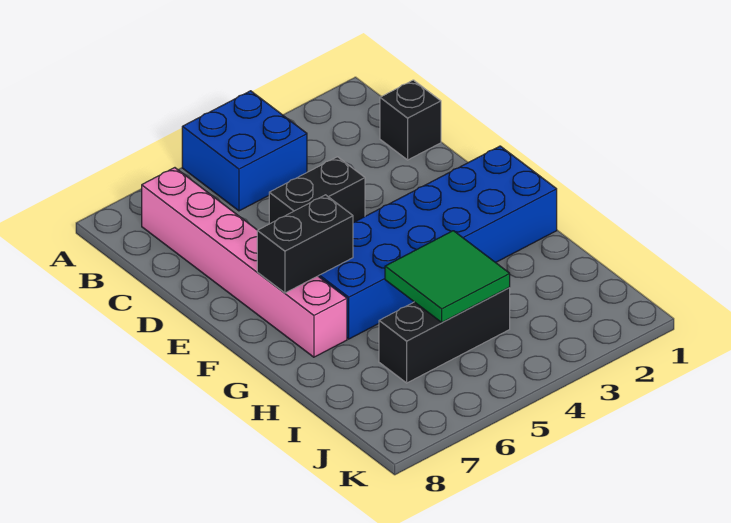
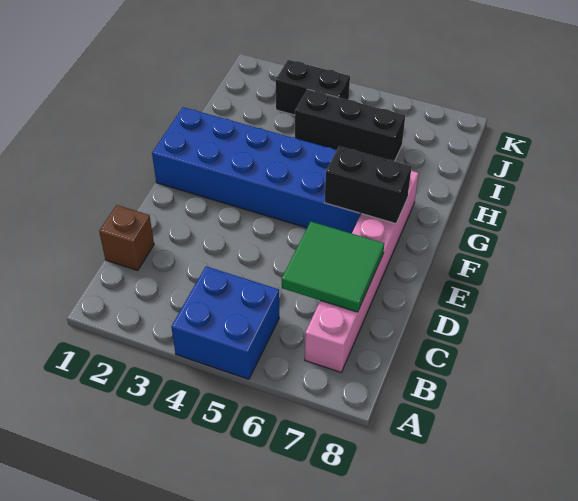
black brick C1 level 1 -> brown brick C1 level 1
black brick D4:D5 level 1 -> black brick J3:J4 level 1
green tile H4:I5 level 2 -> green tile C6:D7 level 2

